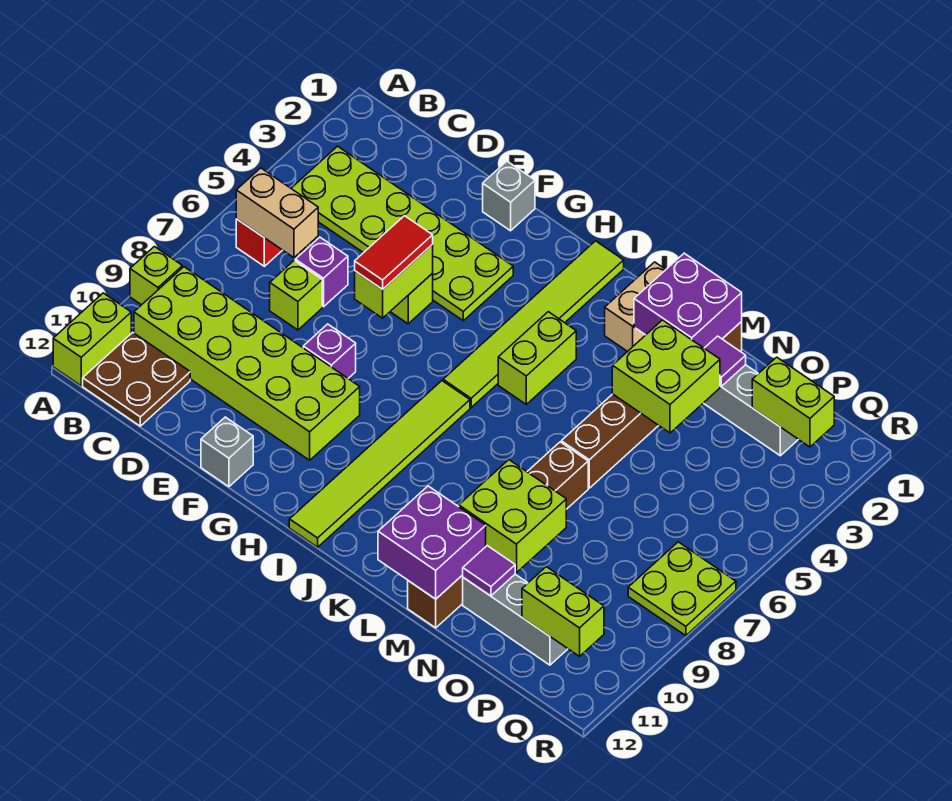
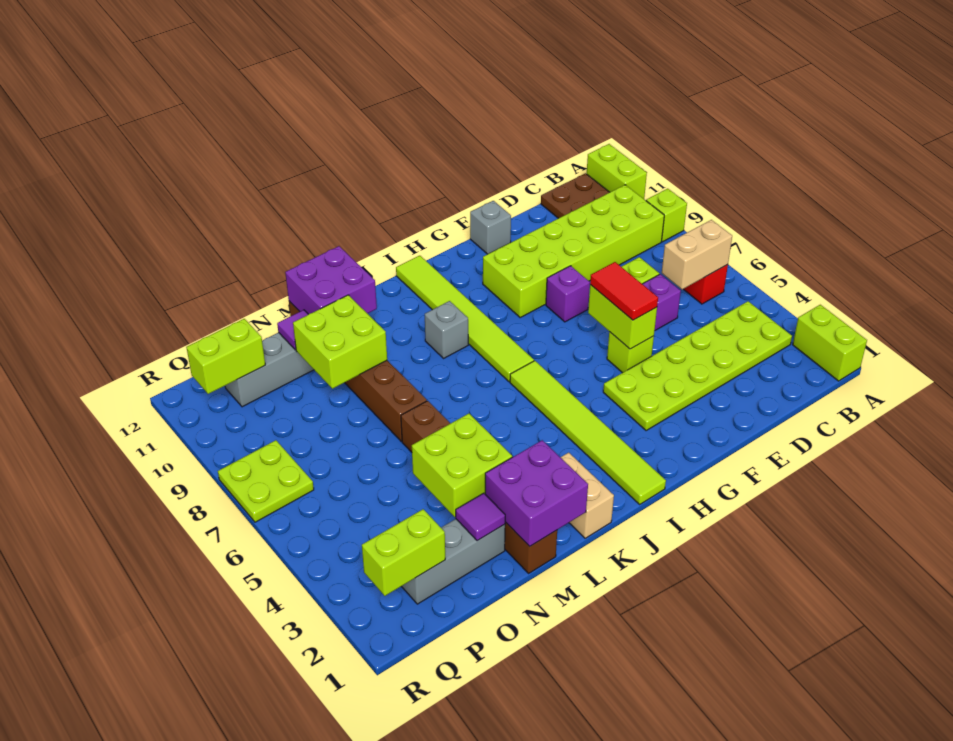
grey brick F1 level 1 -> grey brick J9 level 1
lime brick J4:J5 level 1 -> lime brick A1:A2 level 1

